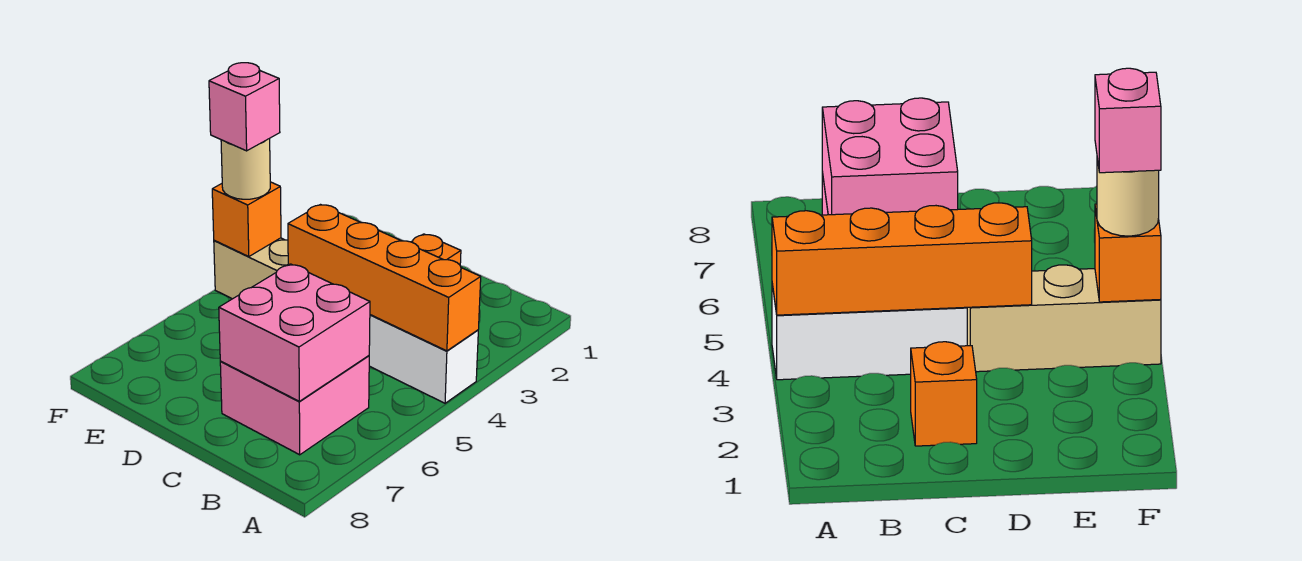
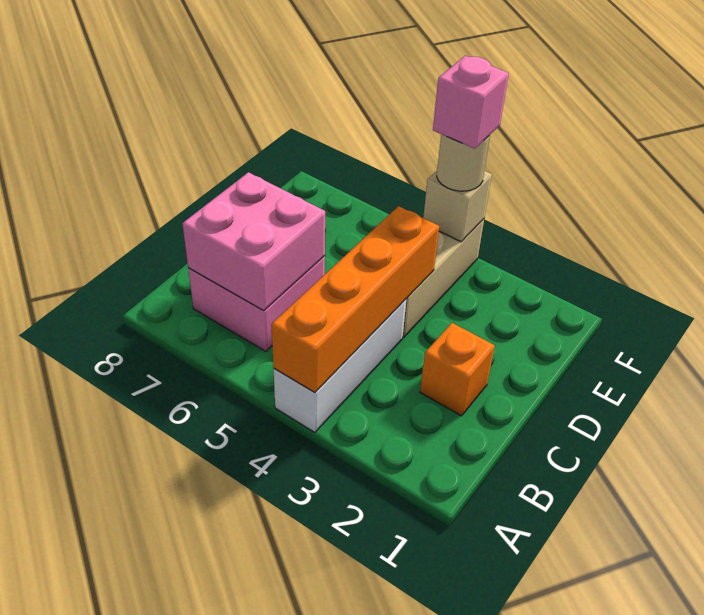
orange brick F4 level 2 -> tan brick F4 level 2

